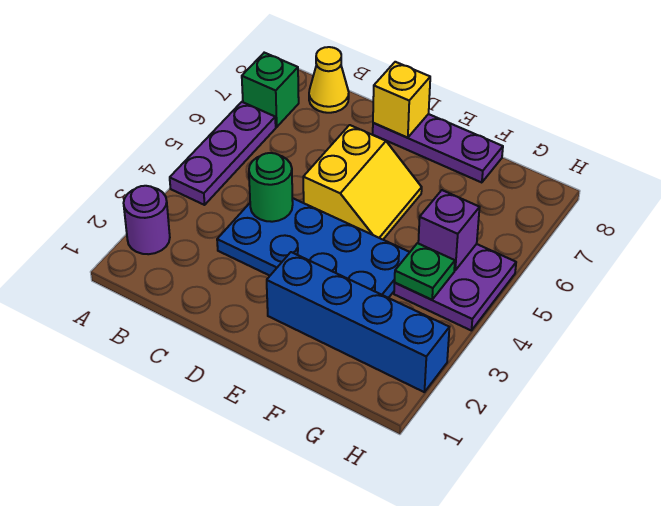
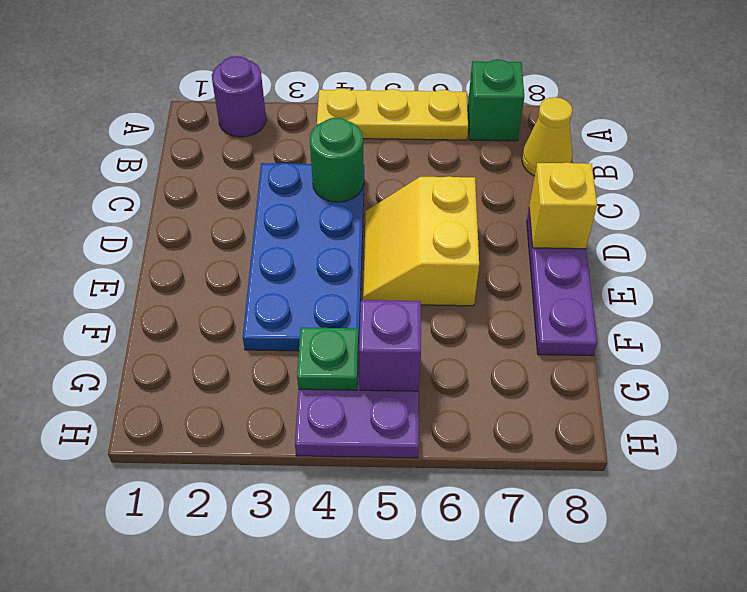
purple plate A4:A6 level 1 -> yellow plate A4:A6 level 1
yellow slope D5:E6 level 1 top D -> yellow slope D5:E6 level 1 top 6
blue brick E2:H2 level 1 -> none

